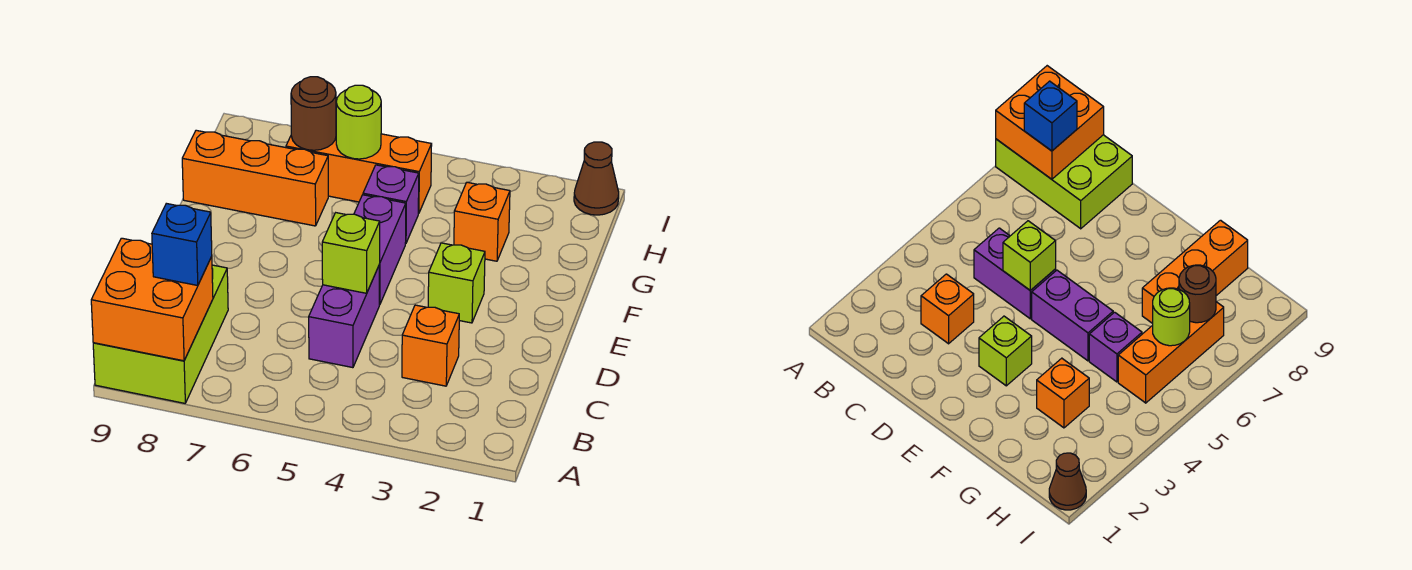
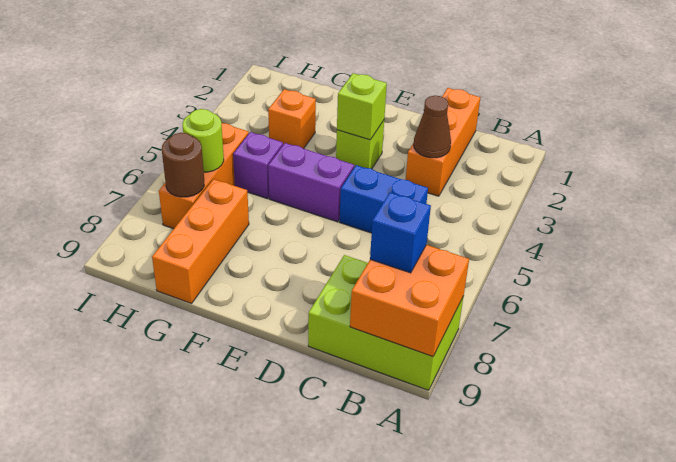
orange brick C3 level 1 -> orange brick C1:C3 level 1
purple brick C5:D5 level 1 -> blue brick C5:D5 level 1
lime brick D5 level 2 -> lime brick E3 level 2
brown cone I1 level 1 -> brown cone C3 level 2

